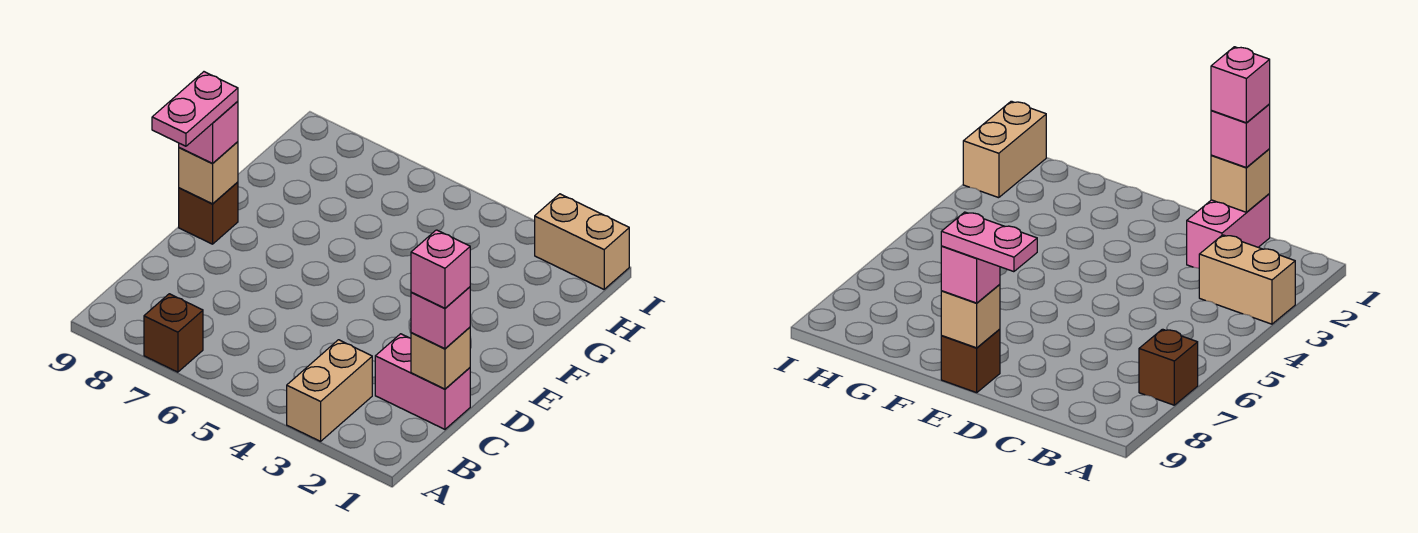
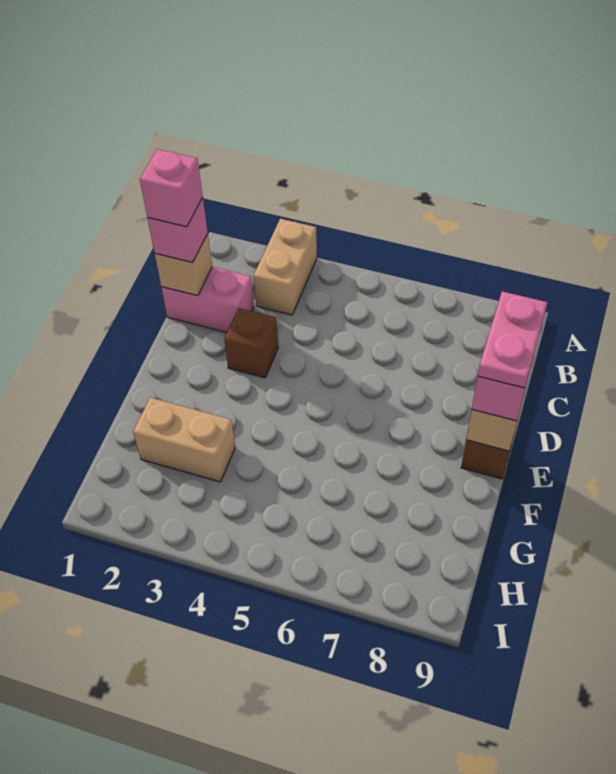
brown brick A7 level 1 -> brown brick D3 level 1
tan brick I1:I2 level 1 -> tan brick G2:G3 level 1

